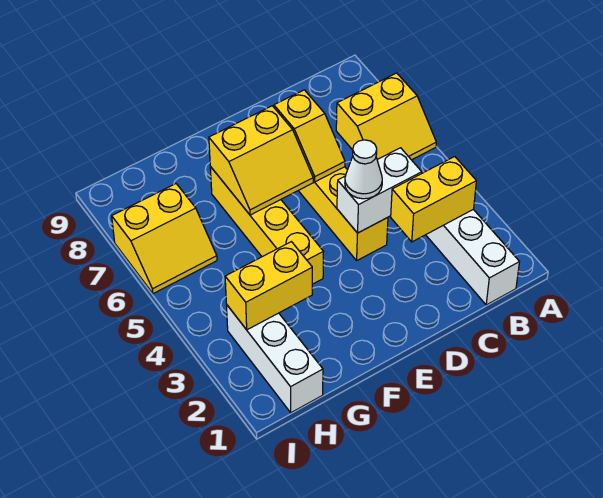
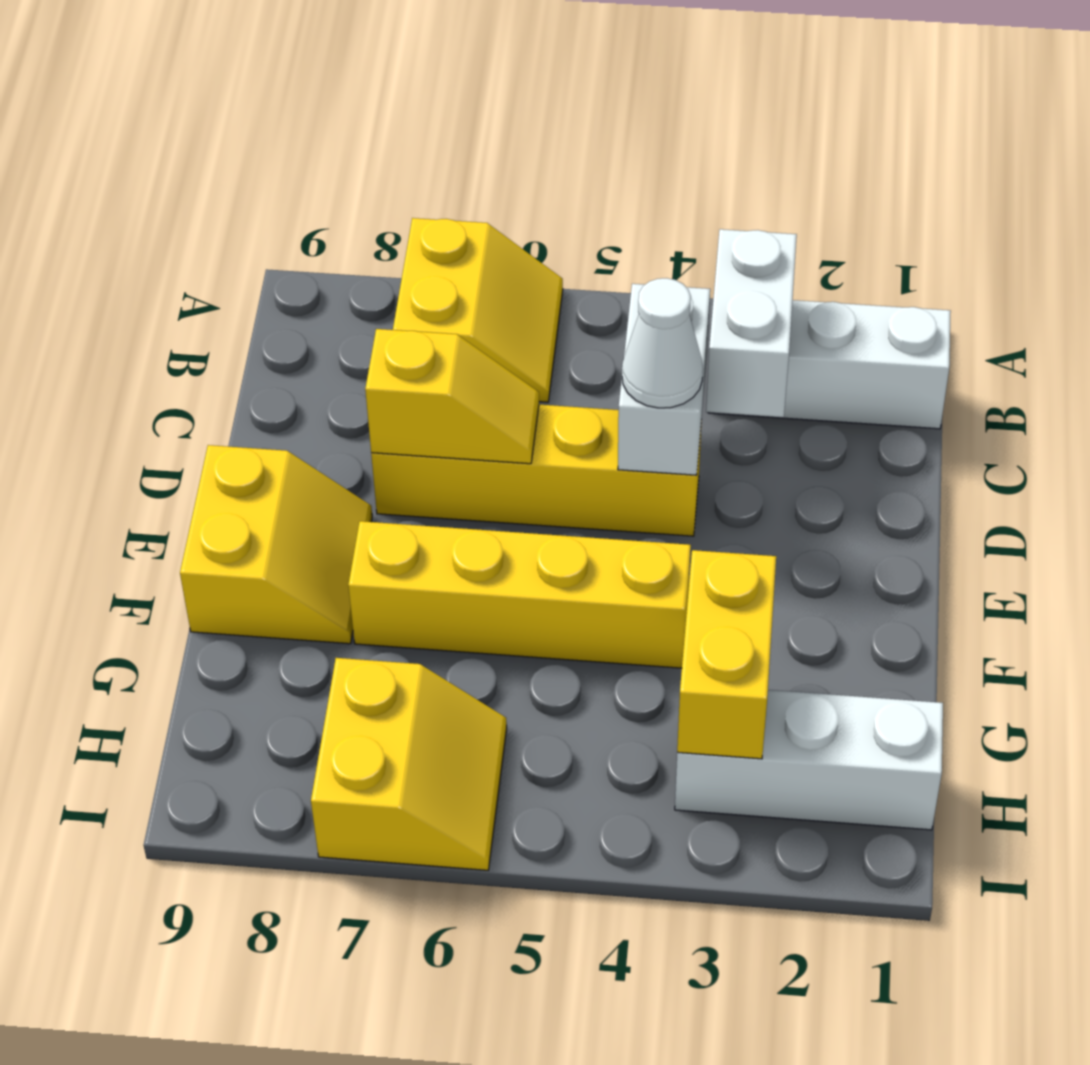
yellow brick B3:C3 level 2 -> white brick B3:C3 level 2
yellow slope E6:F7 level 2 top 7 -> yellow slope E8:F9 level 1 top 9

